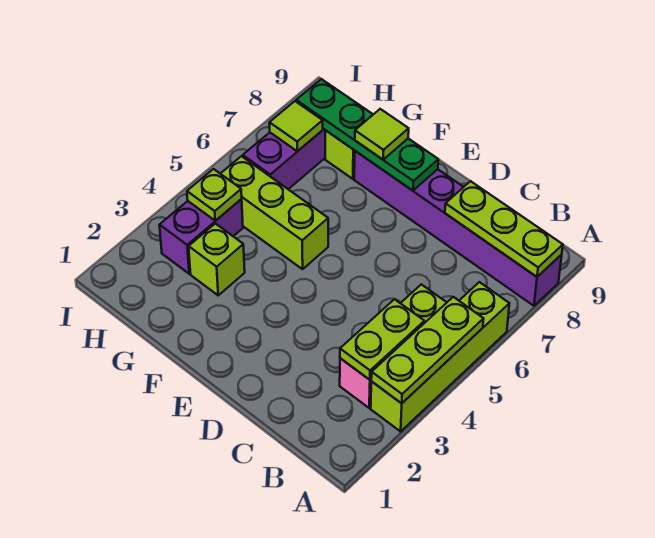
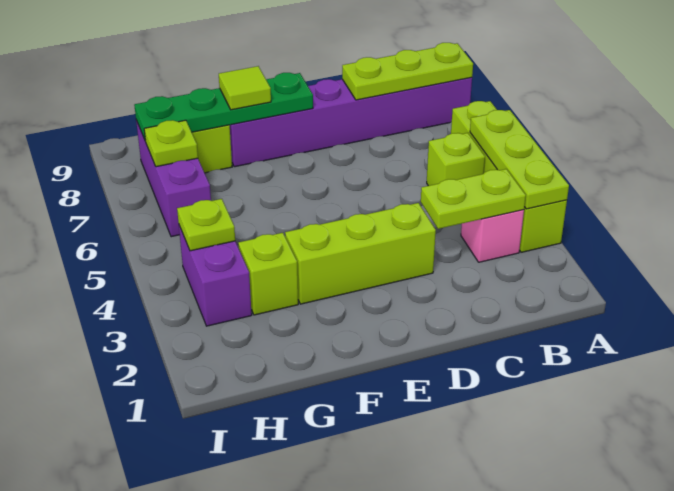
lime plate B3:B4 level 2 -> lime plate B3:C3 level 2
lime brick F5:H5 level 1 -> lime brick D3:F3 level 1
lime tile H7 level 2 -> lime plate H7 level 2

